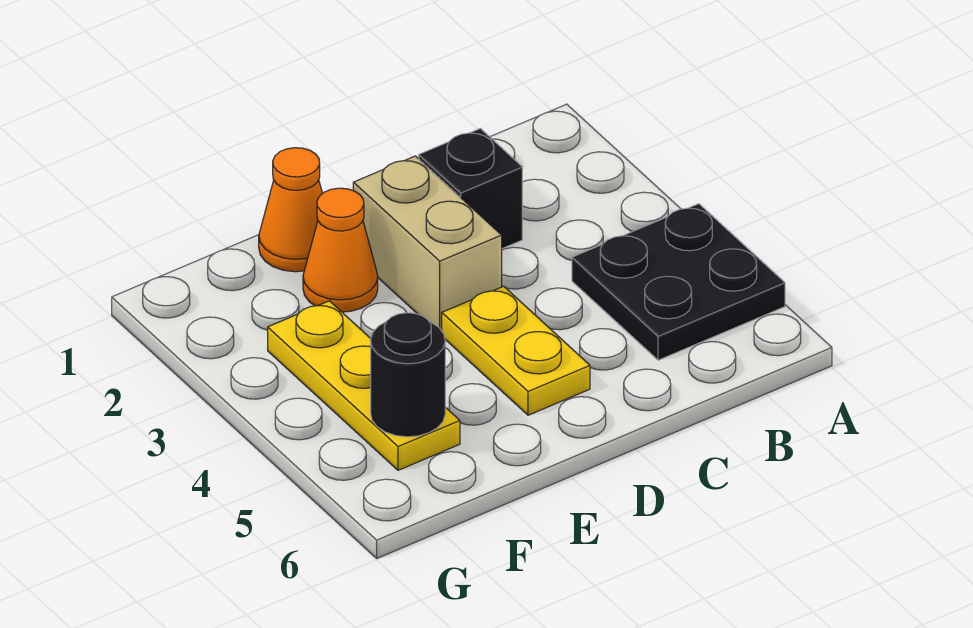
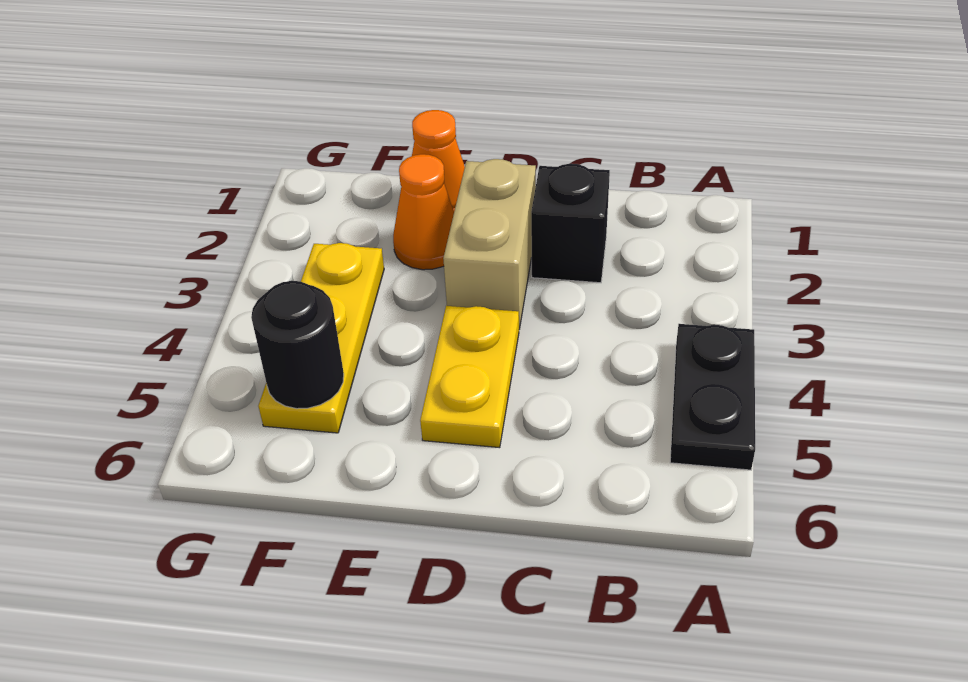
black plate A4:B5 level 1 -> black plate A4:A5 level 1

